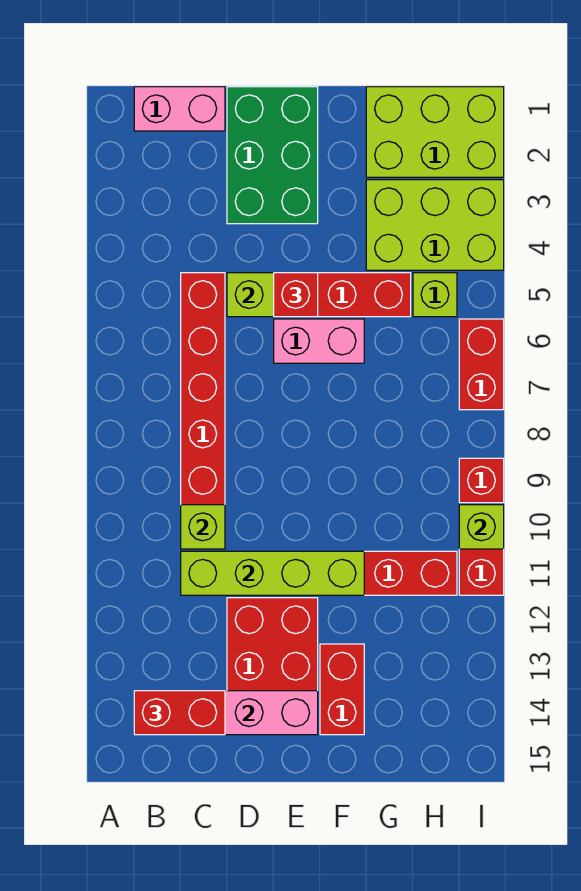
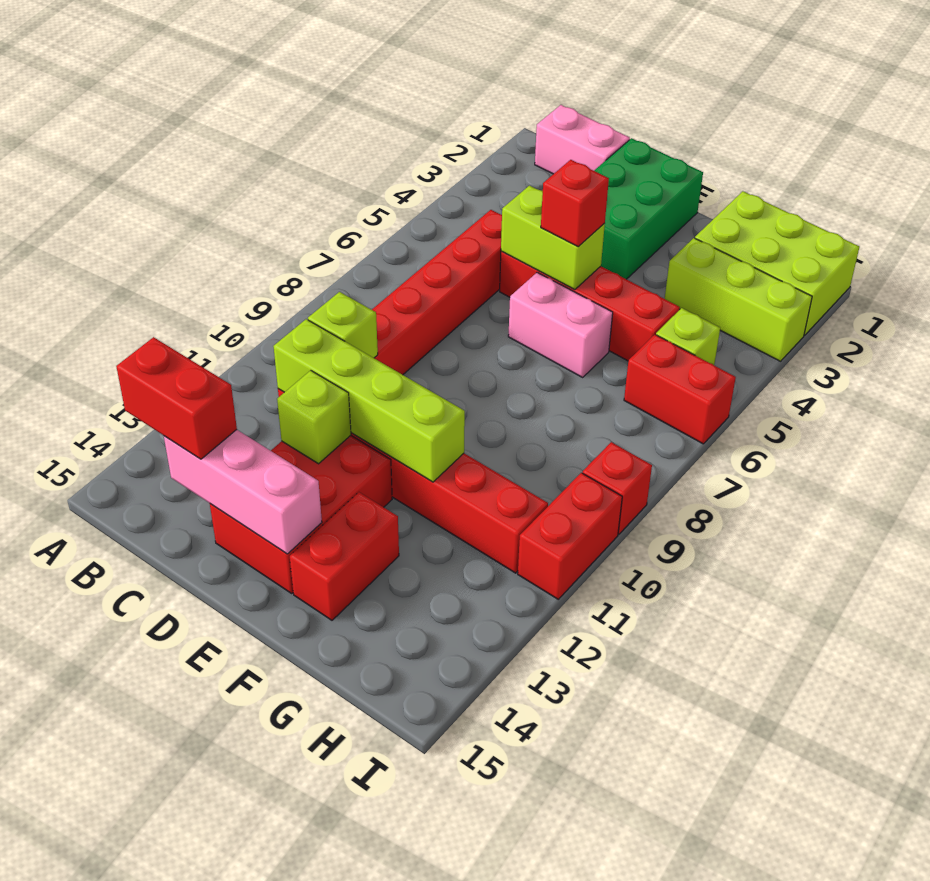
lime brick G3:I4 level 1 -> lime brick G3:I3 level 1
red brick I6:I7 level 1 -> red brick H6:I6 level 1
lime brick I10 level 2 -> lime brick D12 level 2

